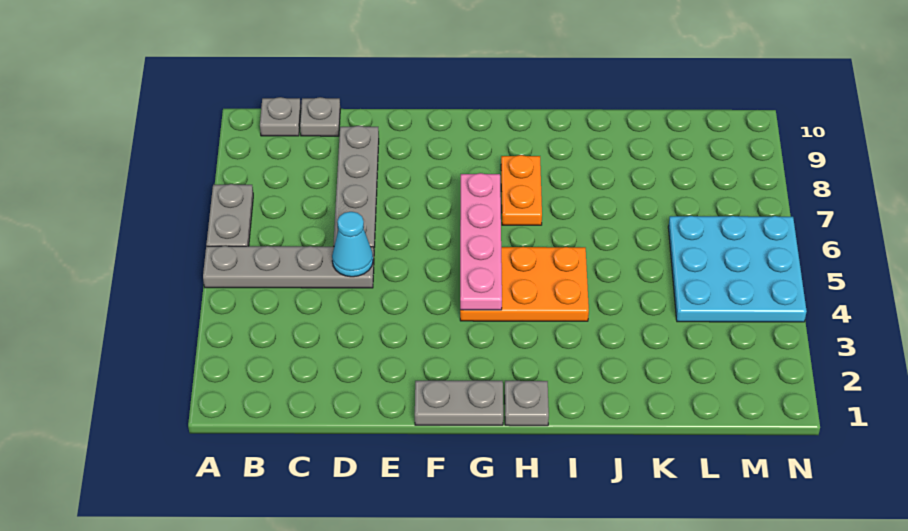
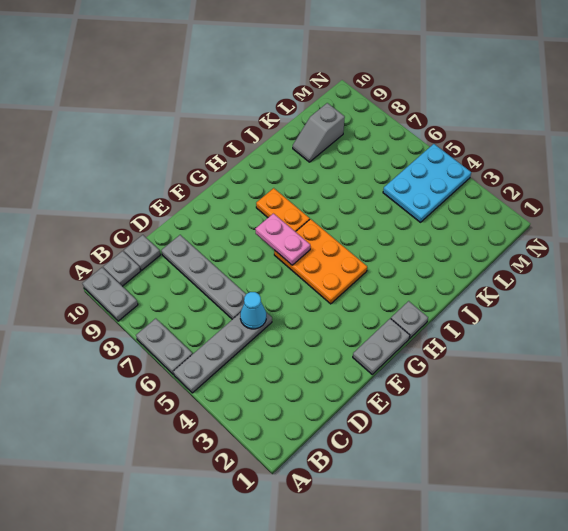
none -> grey plate A9:A10 level 1
orange plate G4:I5 level 1 -> orange plate G4:H6 level 1
pink plate G4:G7 level 2 -> pink plate G6:G7 level 2
none -> grey slope K9:L9 level 1 top L
cyan plate L4:N6 level 1 -> cyan plate L4:N5 level 1

